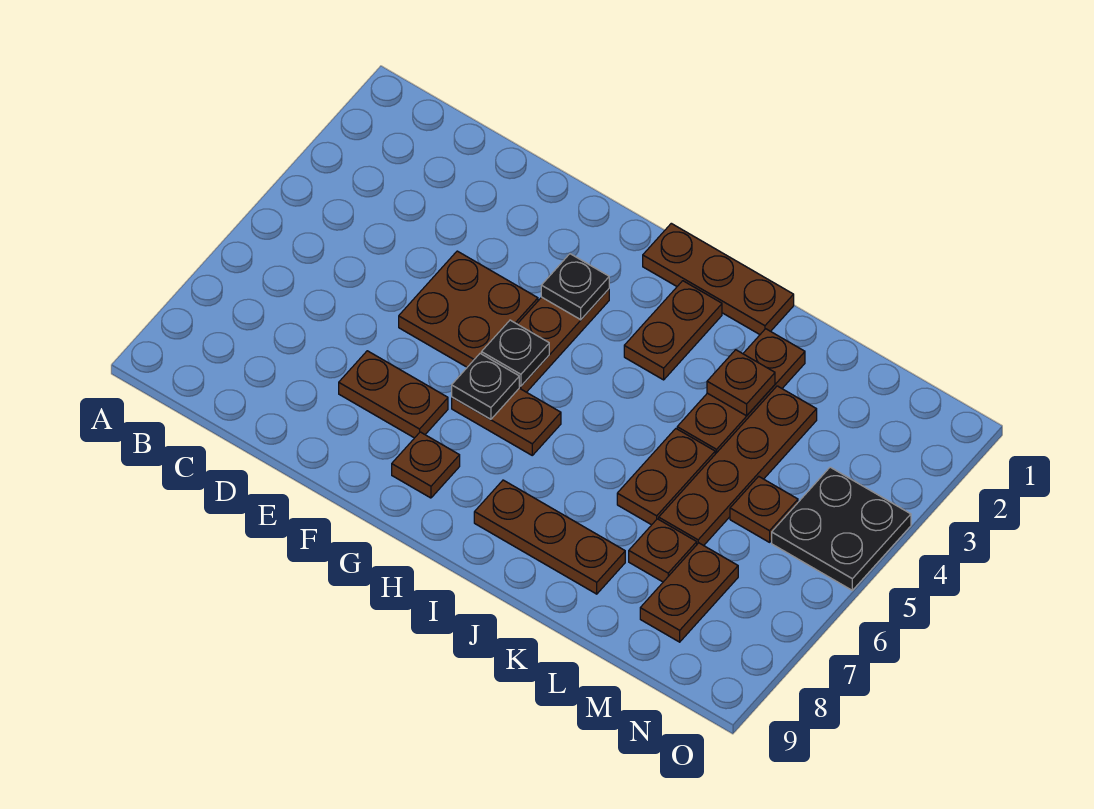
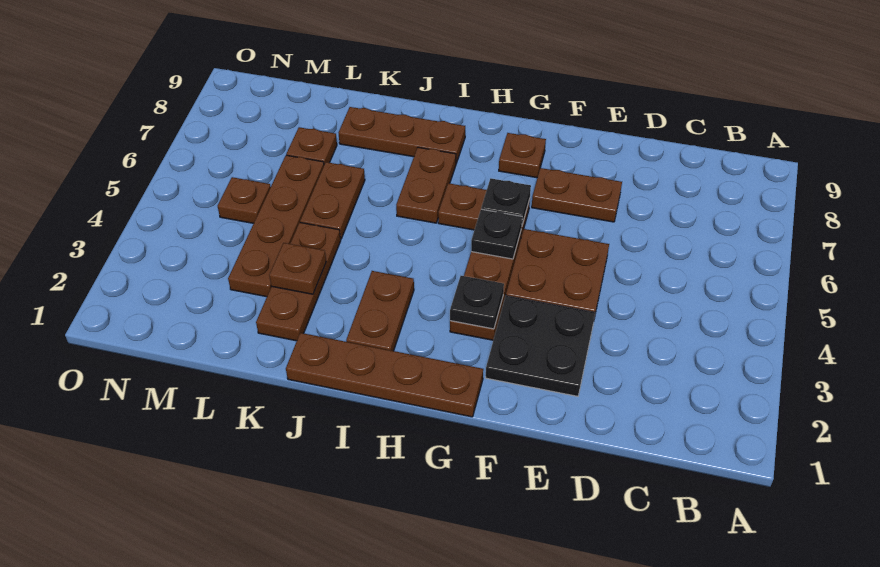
brown plate H1:J1 level 1 -> brown plate G1:J1 level 1
brown plate M7:M8 level 1 -> brown plate I6:I7 level 1
black plate N4:O5 level 1 -> black plate E2:F3 level 1

